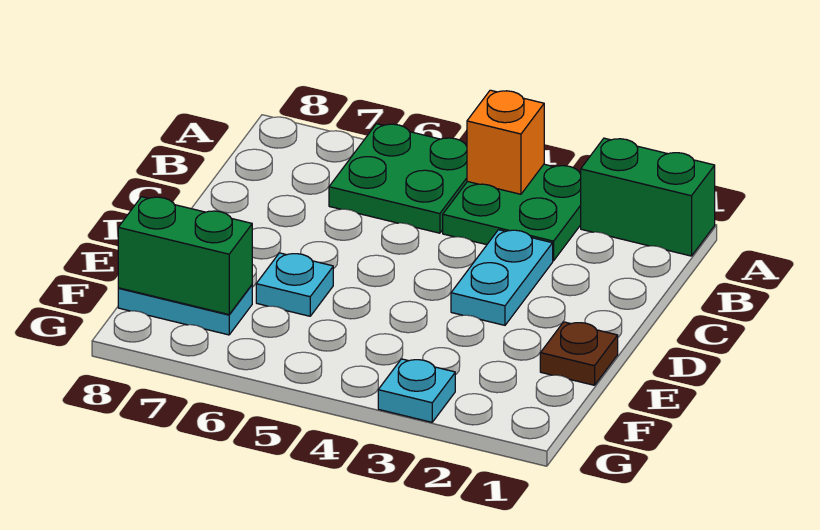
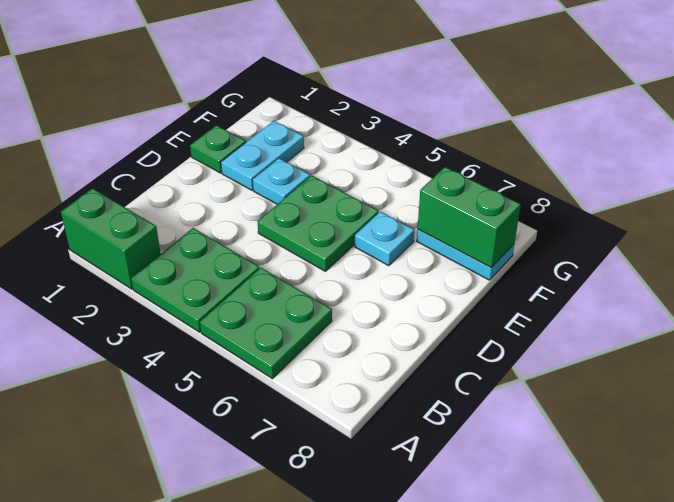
orange brick A4 level 2 -> none
cyan plate C3:D3 level 1 -> cyan plate E2:F2 level 1
none -> green plate D4:E5 level 1
brown plate E1 level 1 -> green plate E1 level 1
cyan plate G3 level 1 -> cyan plate E3 level 1

